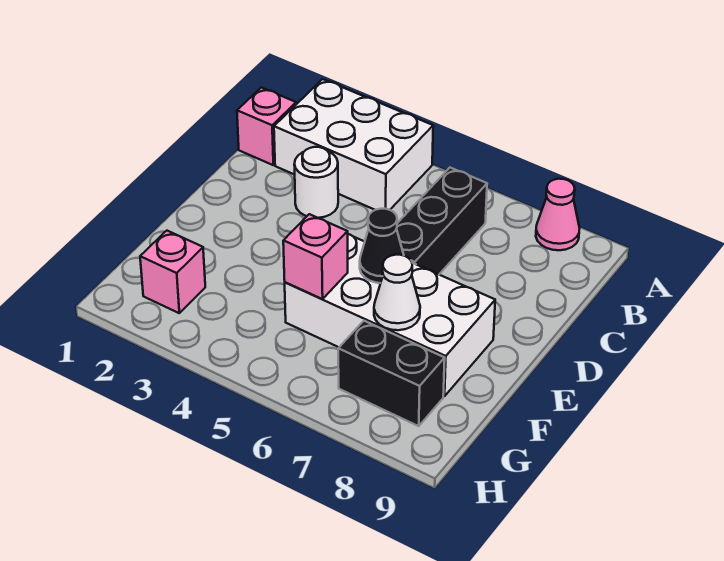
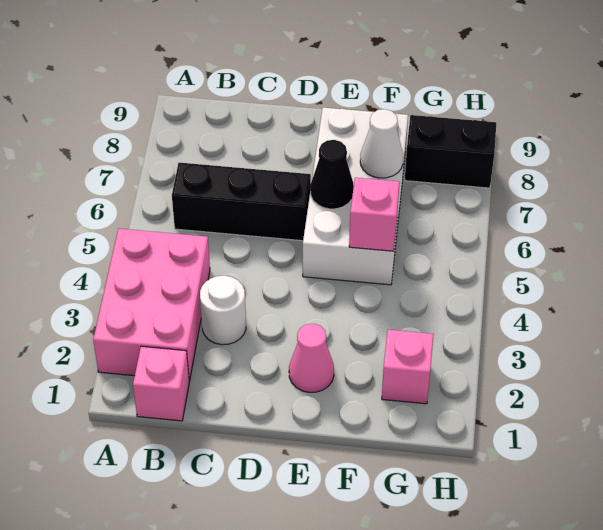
white brick A2:B4 level 1 -> pink brick A2:B4 level 1
pink cone A8 level 1 -> pink cone E2 level 1
black brick G7:G8 level 1 -> black brick G8:H8 level 1

